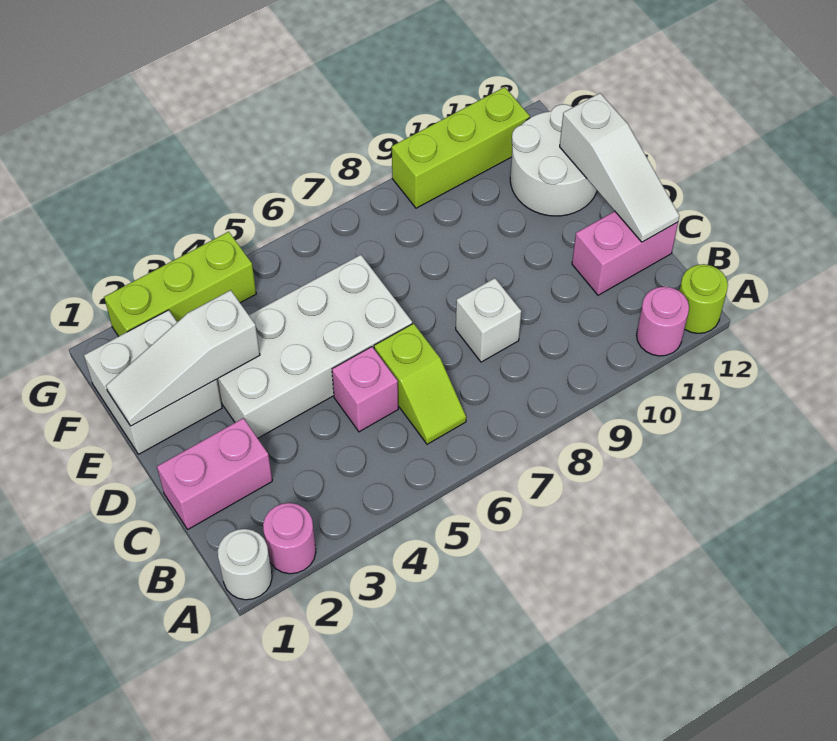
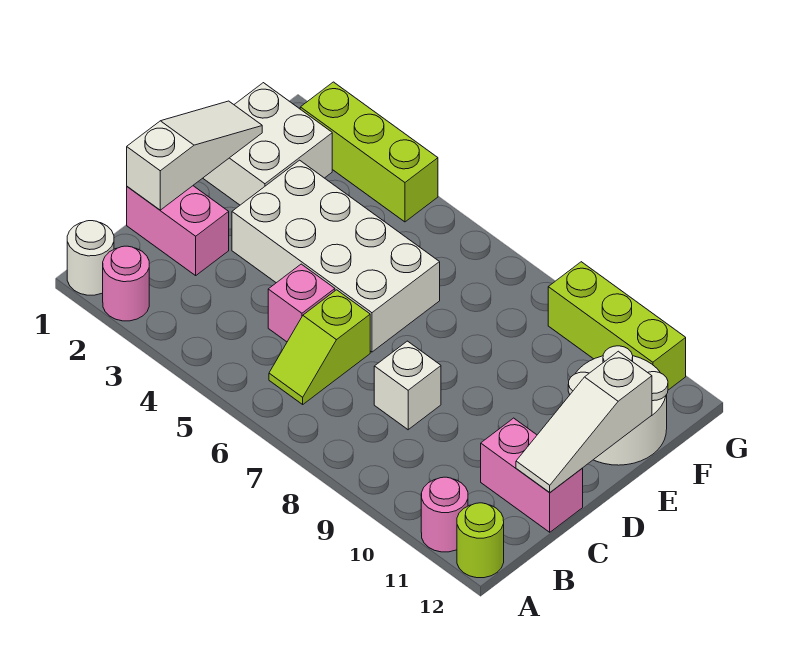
white slope E1:E3 level 2 top 3 -> white slope C1:E1 level 2 top C

